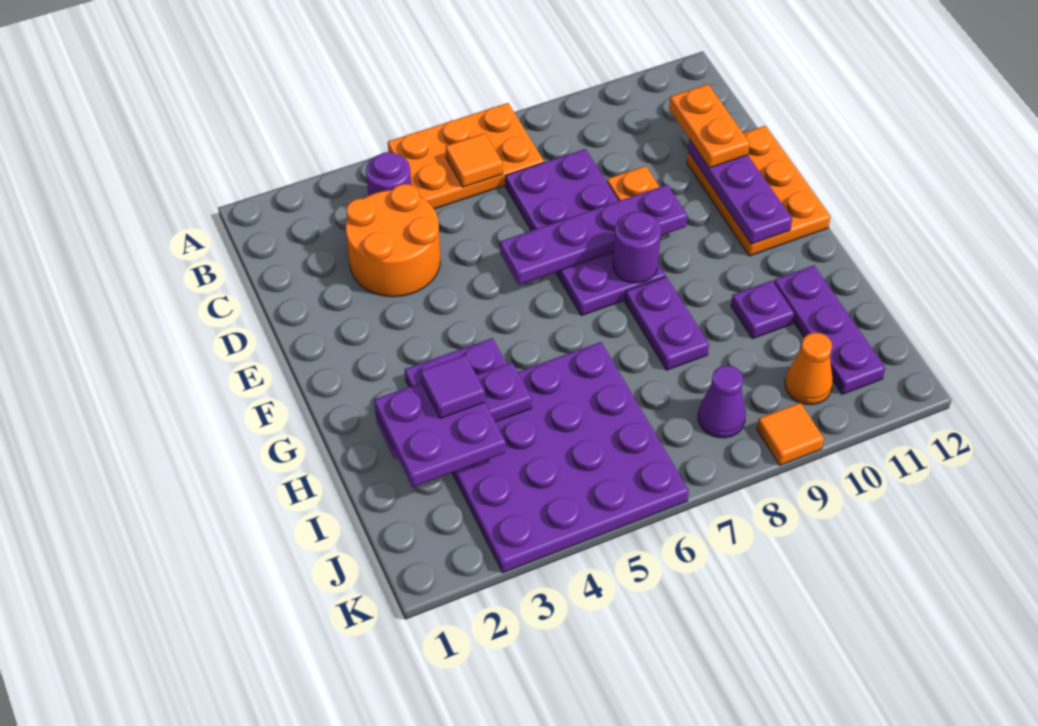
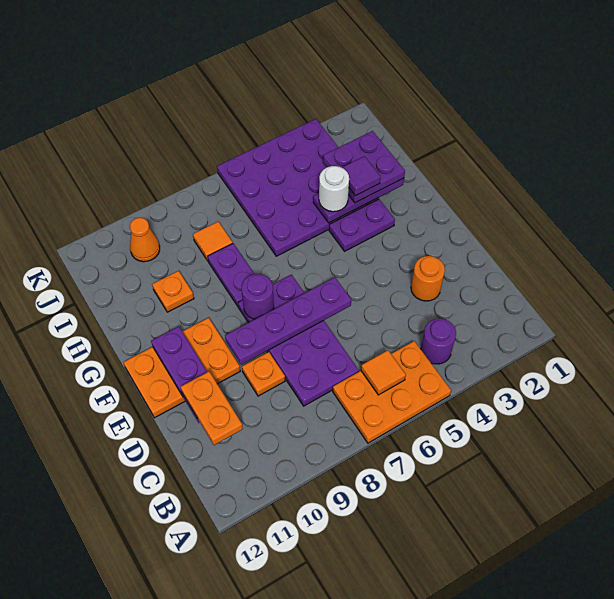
orange round brick C3:D4 level 1 -> orange round brick D3 level 1
orange plate D11:F12 level 1 -> orange plate E10:F12 level 1
none -> white round brick H4 level 3
purple plate H10 level 1 -> orange plate H10 level 1
purple plate H11:J11 level 1 -> none
purple cone J8 level 1 -> none
orange tile K9 level 1 -> orange tile I8 level 1

